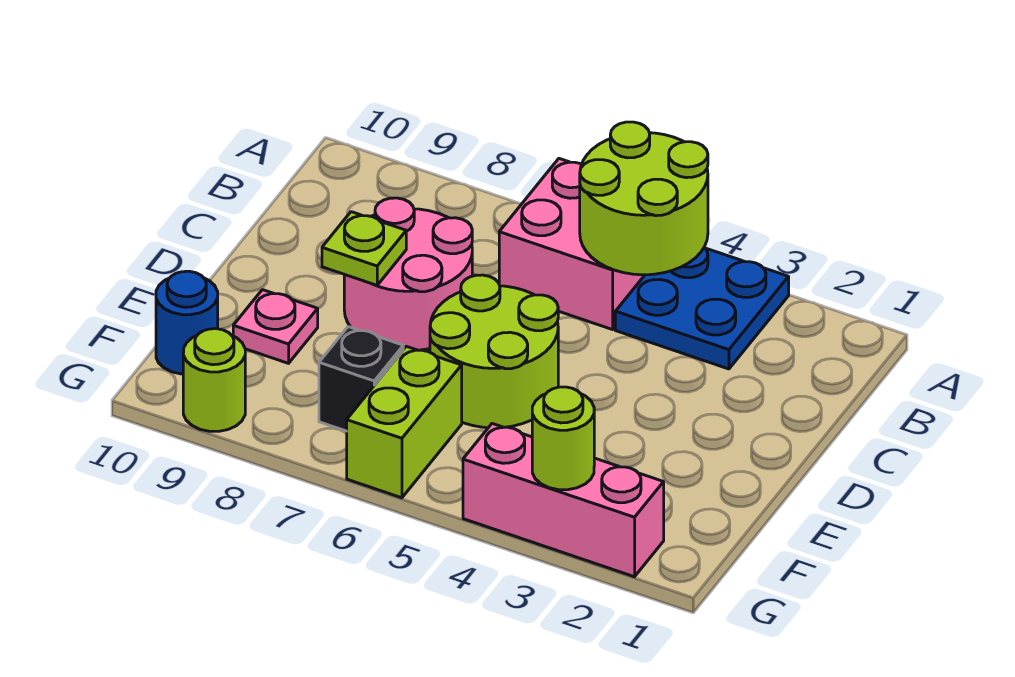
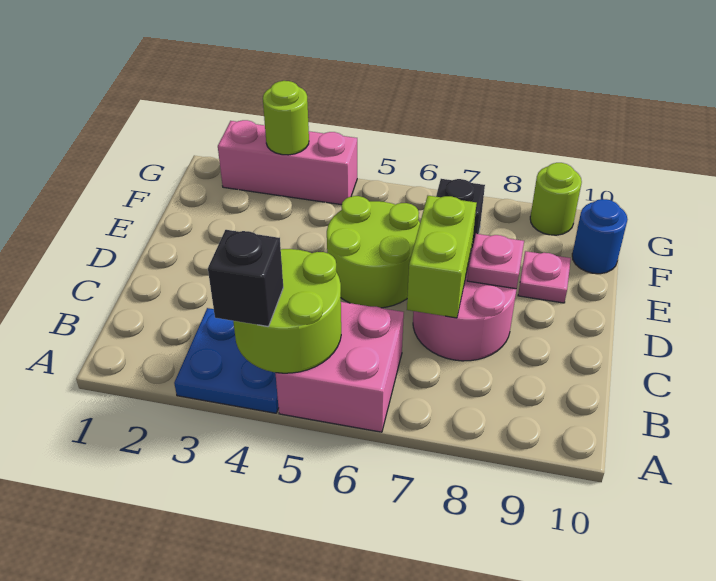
none -> black brick A4 level 3
lime plate D8 level 2 -> pink plate D8 level 2
lime brick F6:G6 level 1 -> lime brick C7:D7 level 2

